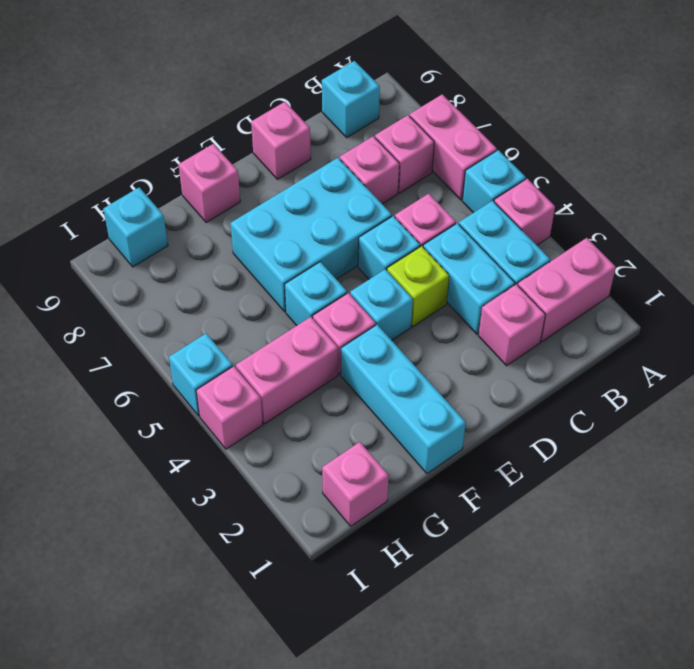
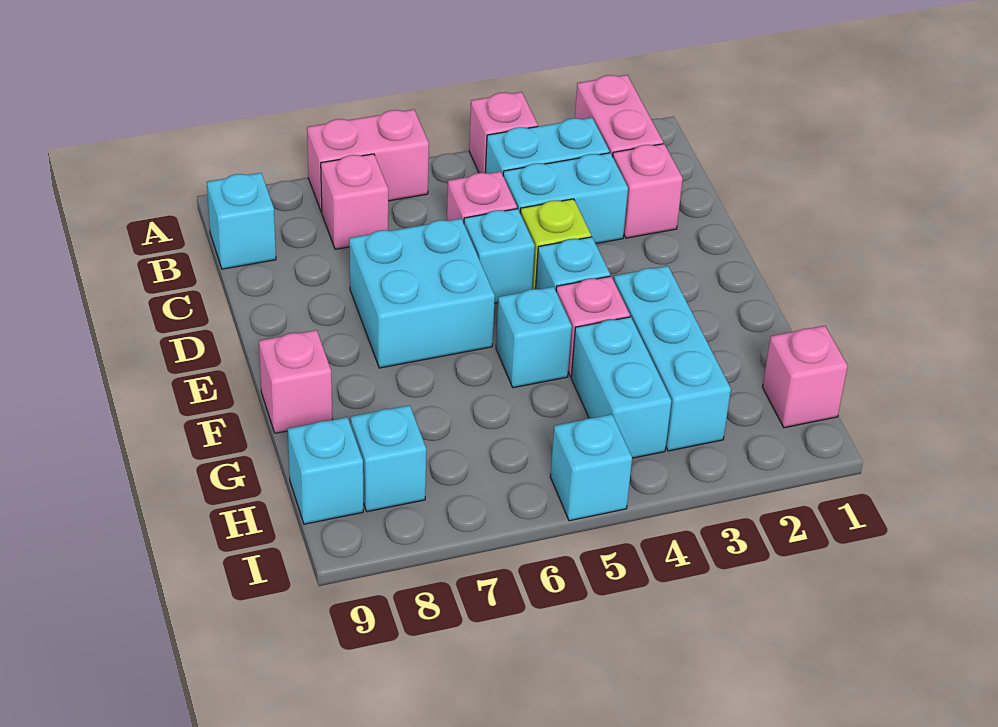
cyan brick A5 level 1 -> cyan brick H8 level 1
pink brick C7 level 1 -> none
cyan brick D6:F7 level 1 -> cyan brick D6:E7 level 1
pink brick D9 level 1 -> none
cyan brick F1:F3 level 1 -> cyan brick F3:H3 level 1
pink brick G4:H4 level 1 -> cyan brick G4:H4 level 1
pink brick I4 level 1 -> none

